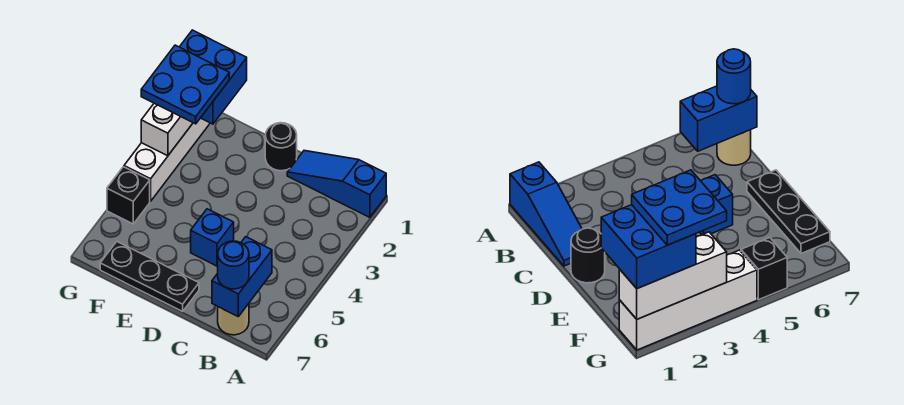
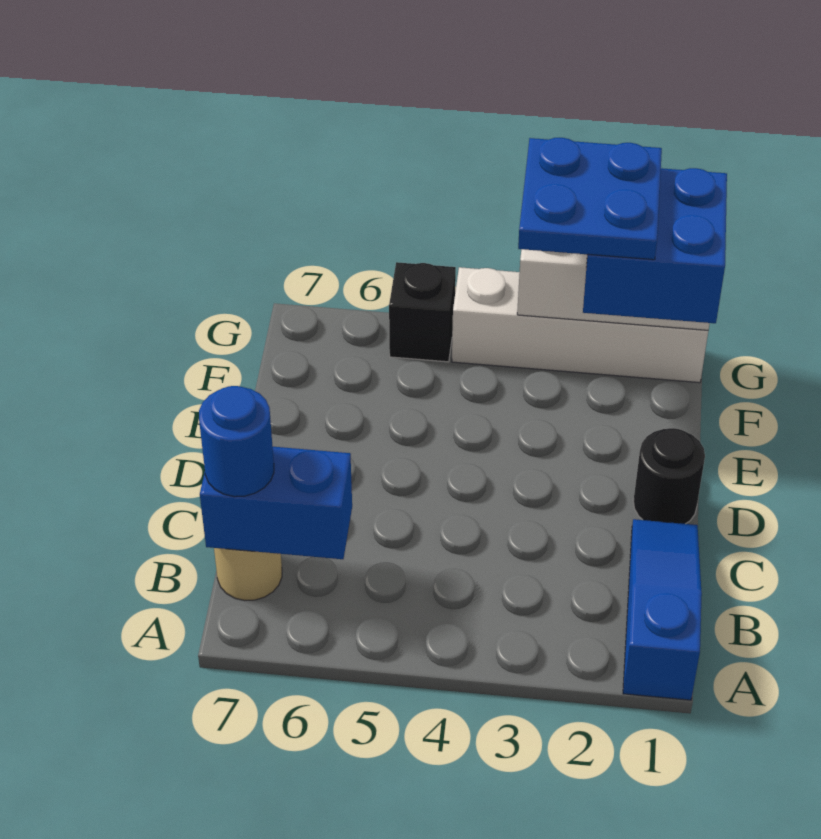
blue brick D5 level 1 -> none
black plate D7:F7 level 1 -> none

